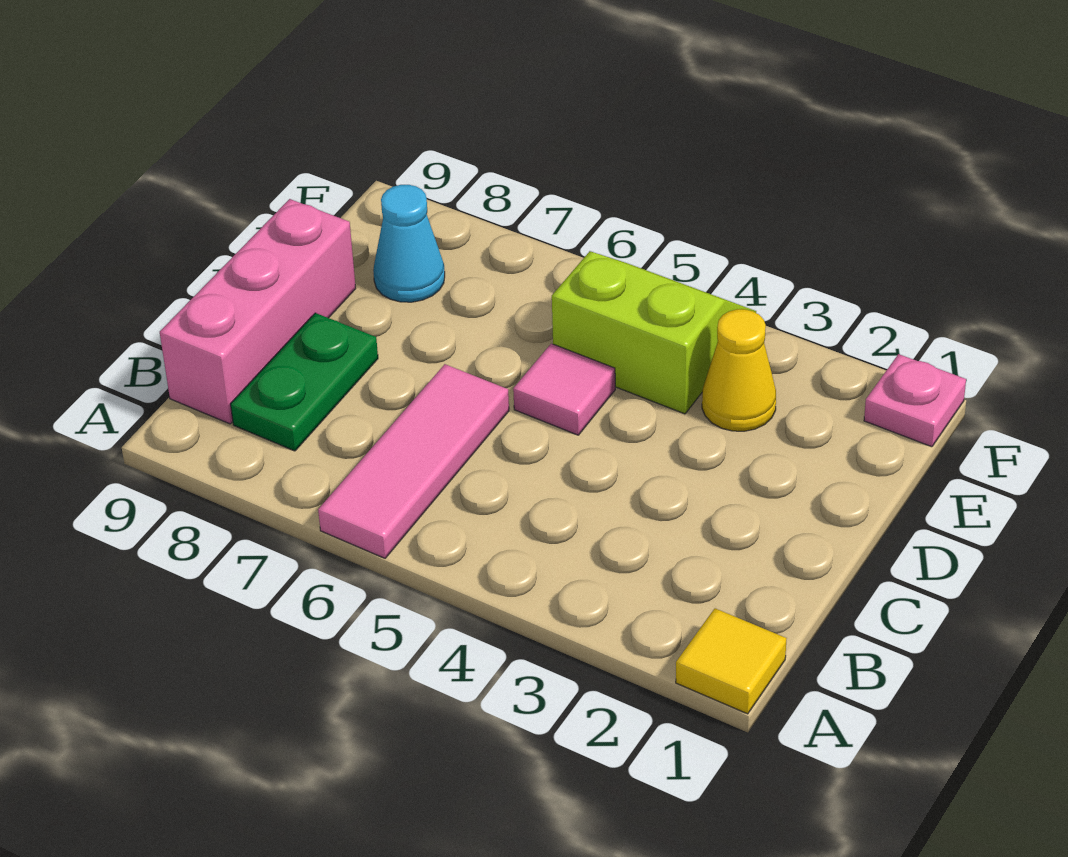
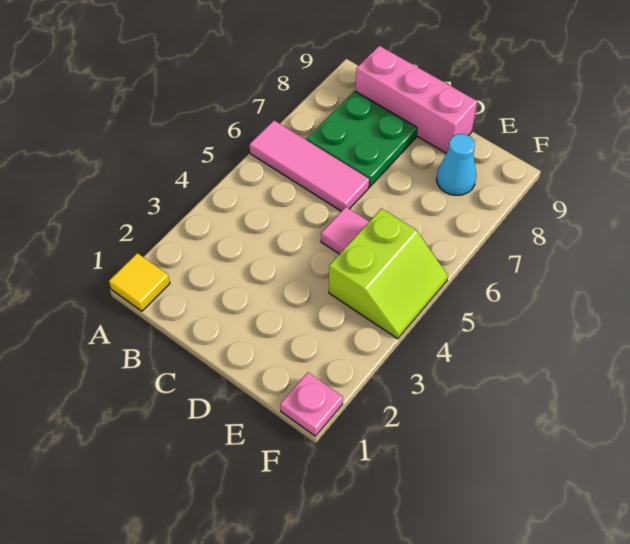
green plate B8:C8 level 1 -> green plate B7:C8 level 1
yellow cone E3 level 1 -> none

